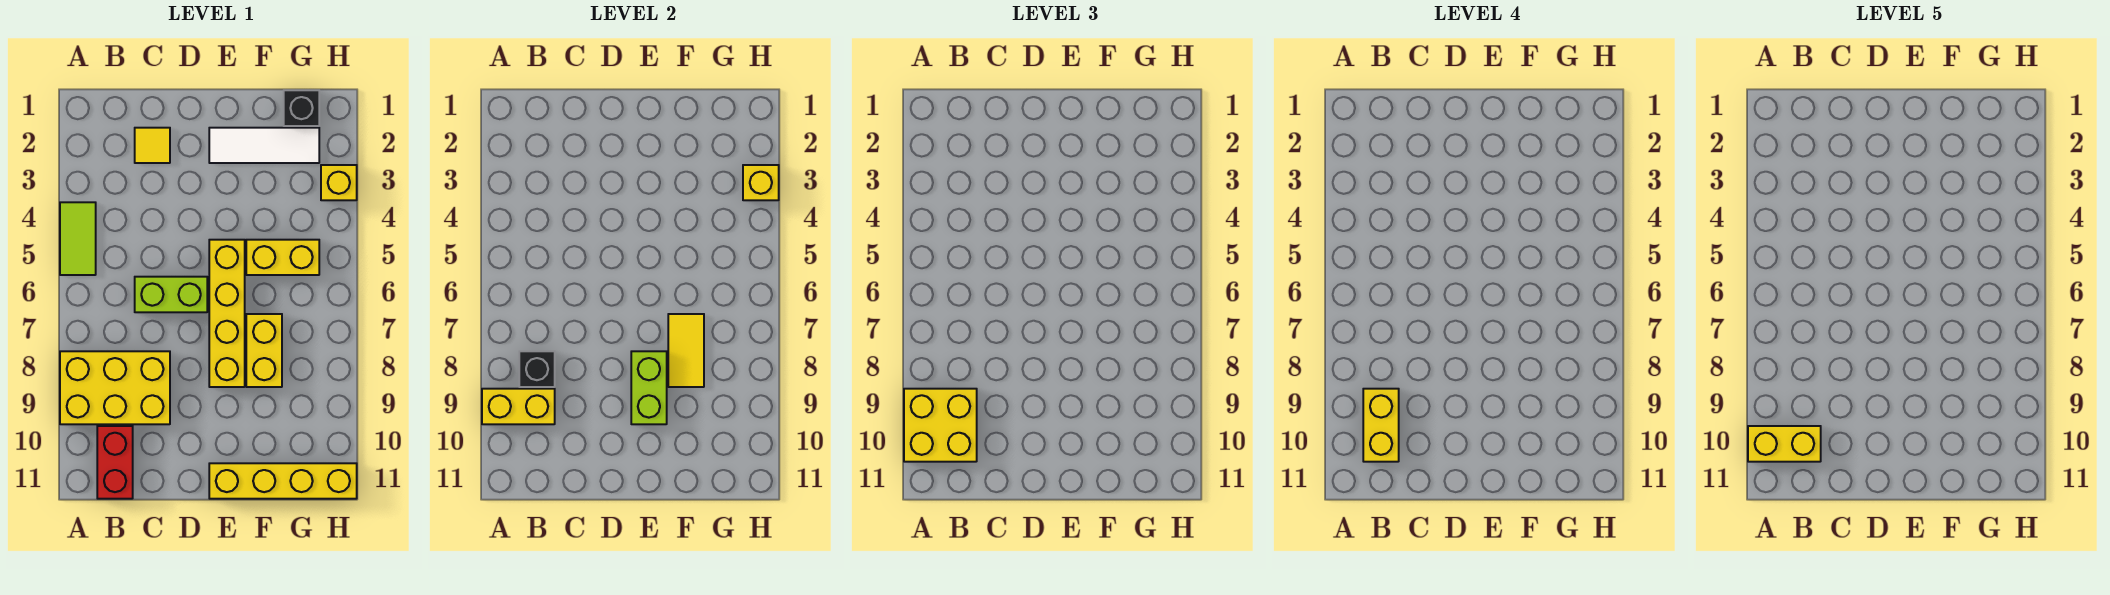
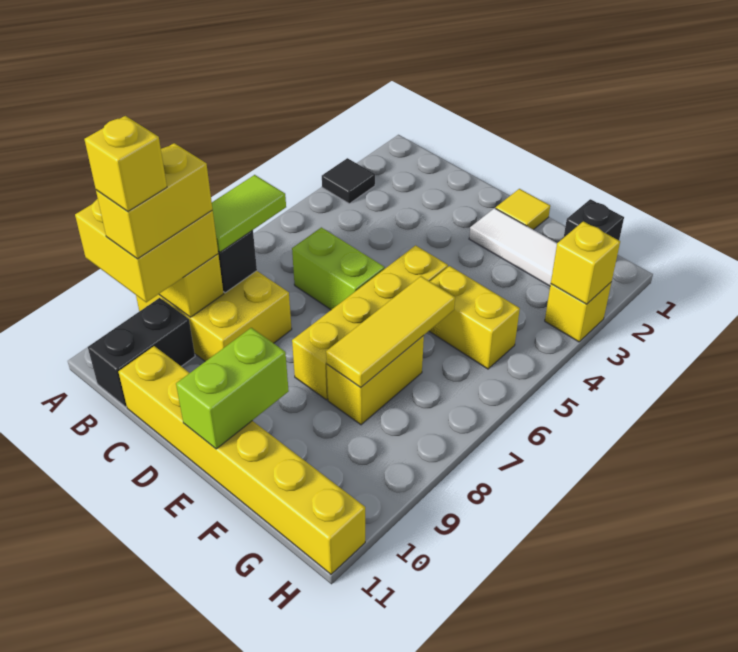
none -> black tile A3 level 1
lime tile A4:A5 level 1 -> lime tile B7:B8 level 3
yellow brick A10:B10 level 5 -> yellow brick B10 level 5
red brick B10:B11 level 1 -> black brick B10:B11 level 1
yellow tile C2 level 1 -> yellow tile E1 level 1
lime brick E8:E9 level 2 -> lime brick E10:E11 level 2
yellow brick E11:H11 level 1 -> yellow brick C11:H11 level 1
yellow tile F7:F8 level 2 -> yellow tile F6:F8 level 2

